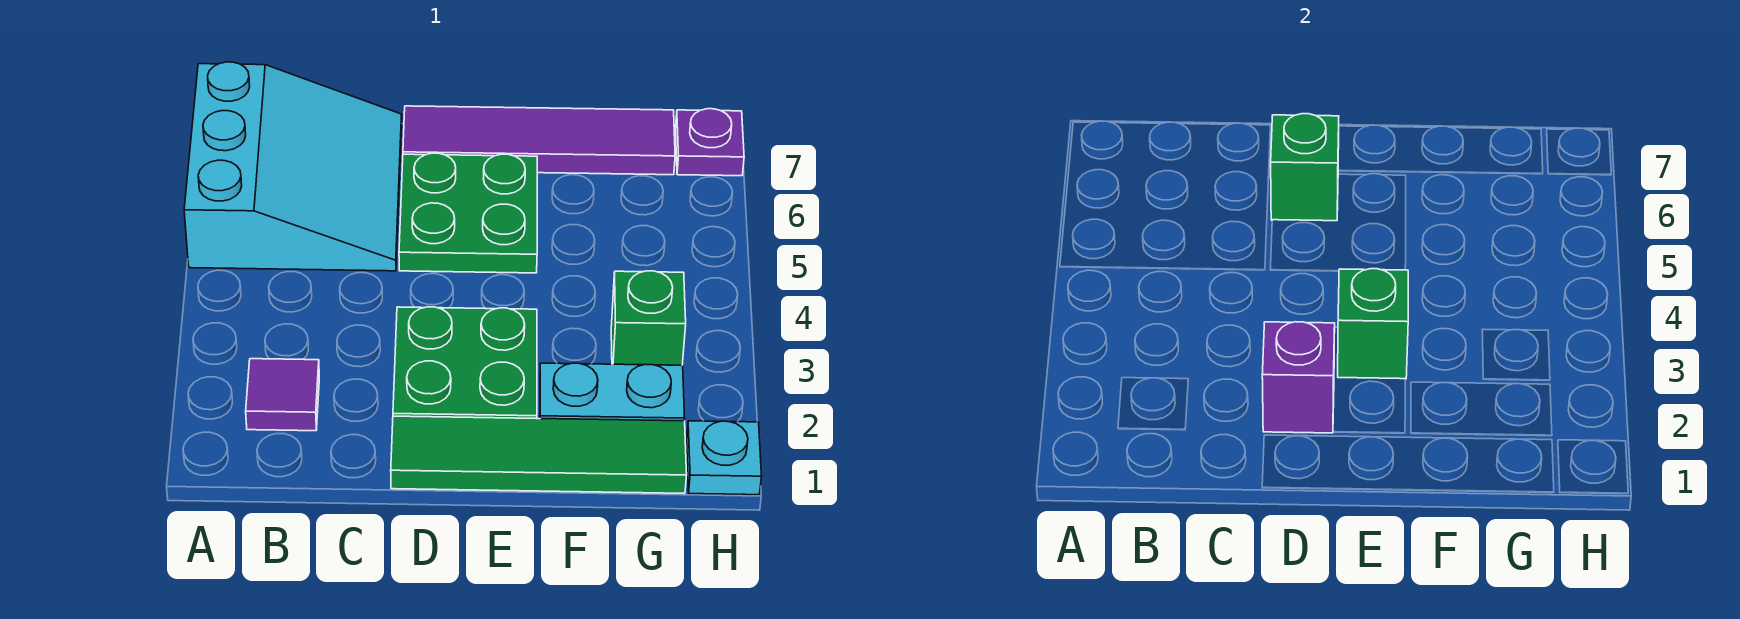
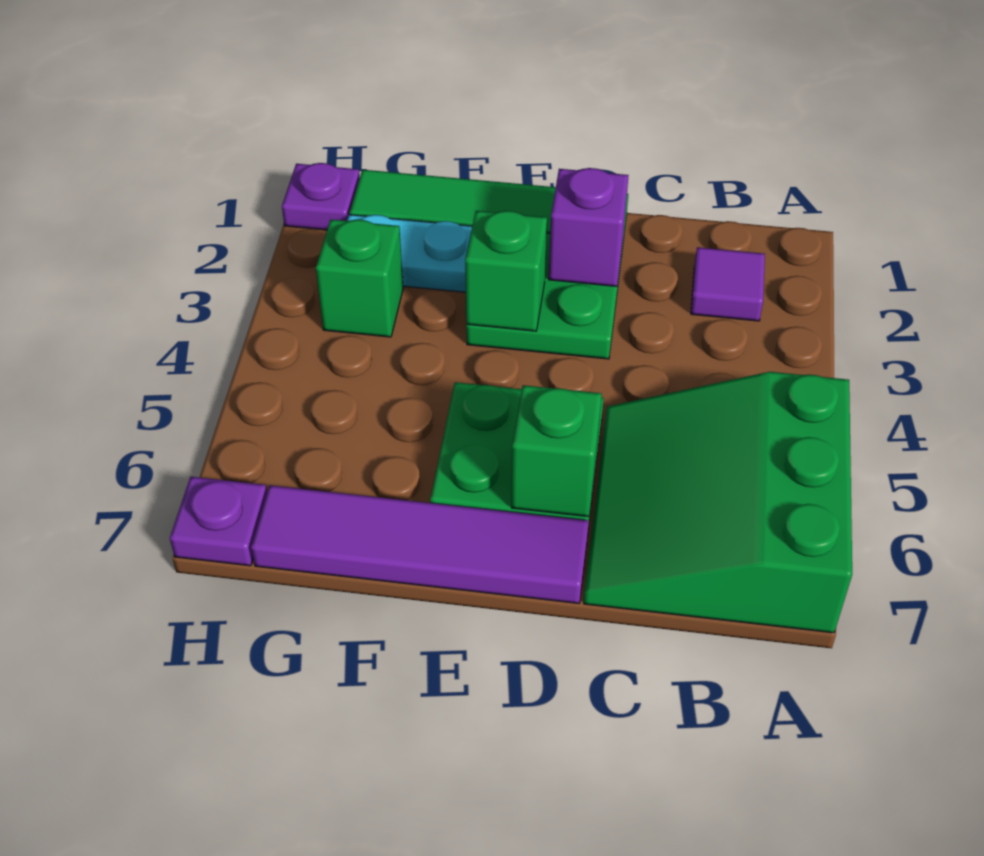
cyan slope A5:C7 level 1 top A -> green slope A5:C7 level 1 top A
cyan plate H1 level 1 -> purple plate H1 level 1

